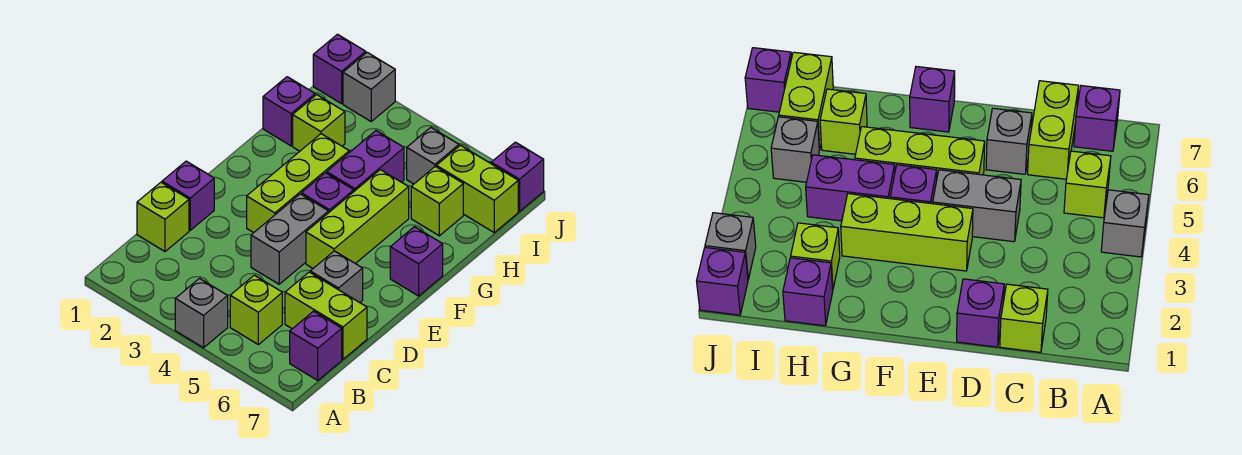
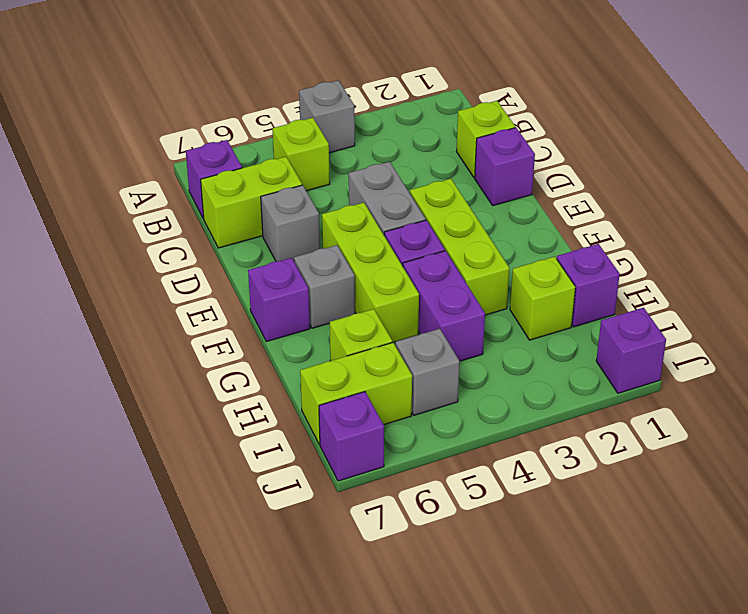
grey brick J2 level 1 -> grey brick F6 level 1

